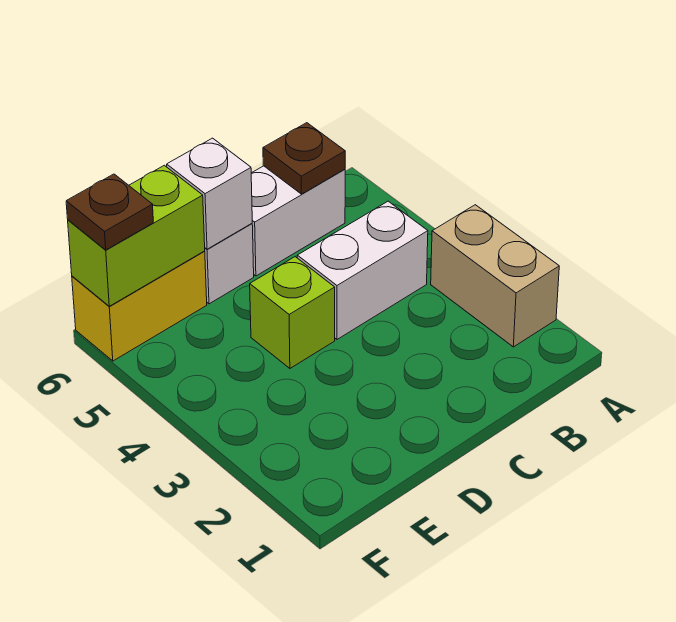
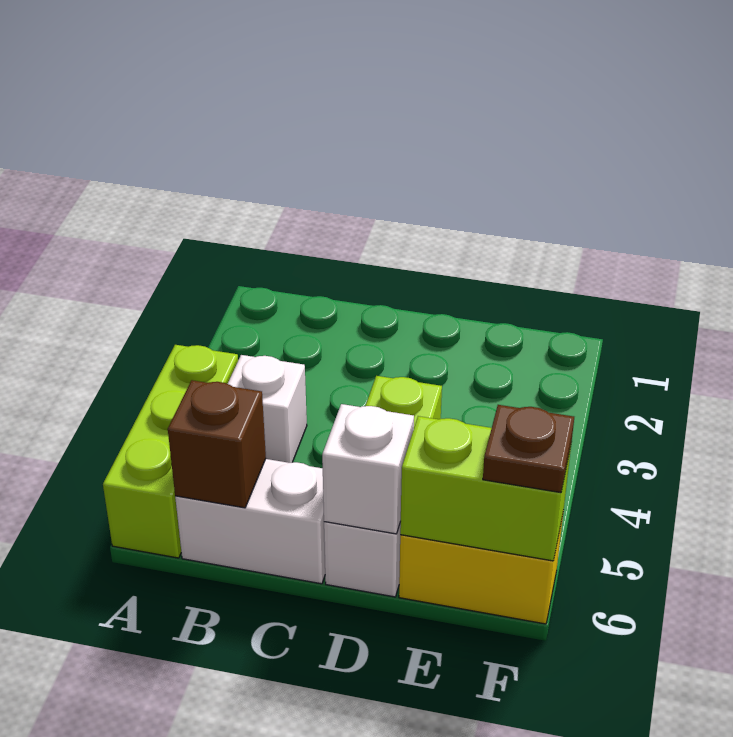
tan brick A2:A3 level 1 -> none
none -> lime brick A4:A6 level 1
white brick B4:C4 level 1 -> white brick B4 level 1
brown plate B6 level 2 -> brown brick B6 level 2

